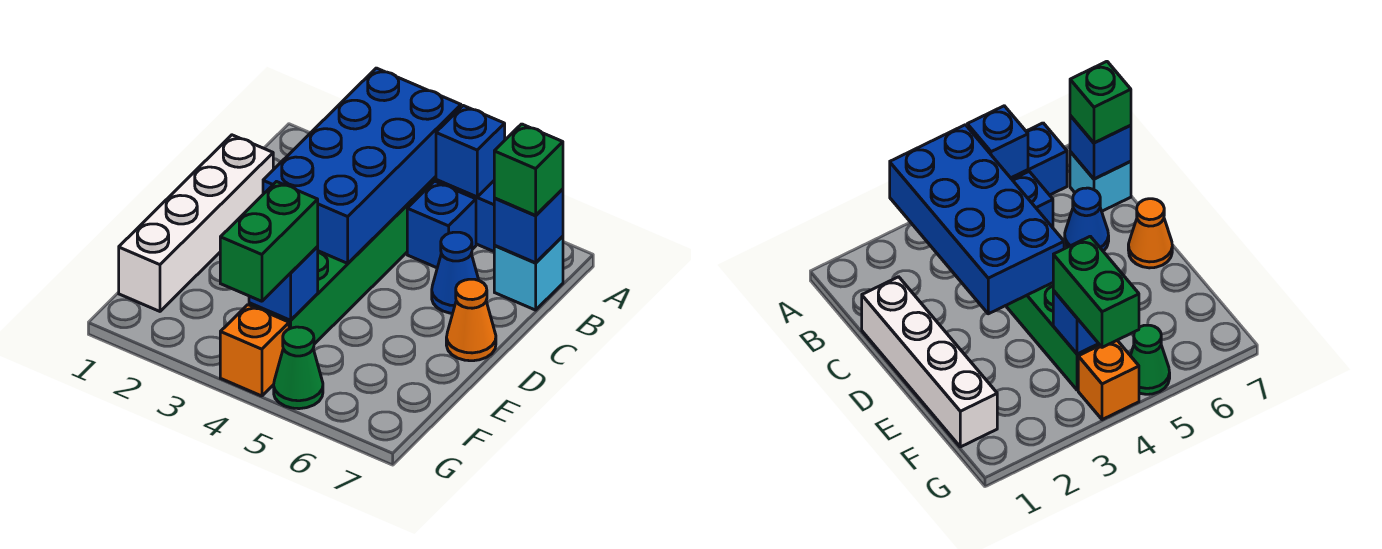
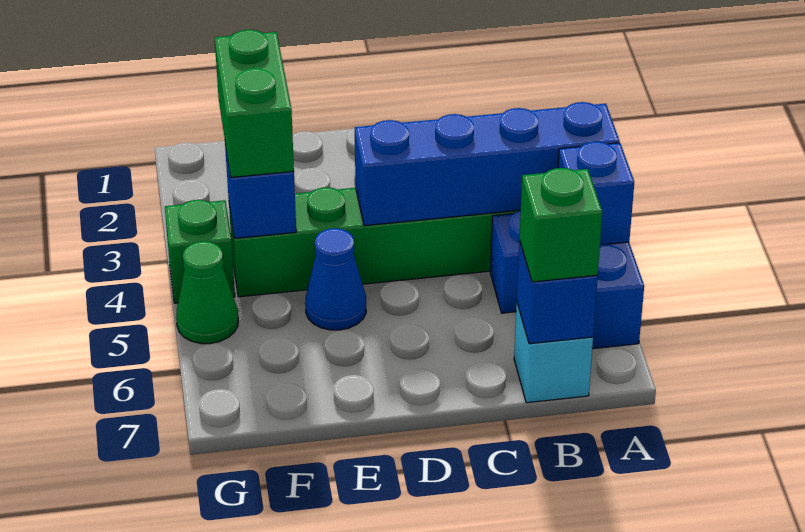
blue brick A3:D4 level 2 -> blue brick A4:D4 level 2
white brick C1:F1 level 1 -> none
blue cone C6 level 1 -> blue cone E5 level 1
orange cone D7 level 1 -> none
green brick F4:G4 level 3 -> green brick F3:F4 level 3
orange brick G4 level 1 -> green brick G4 level 1

